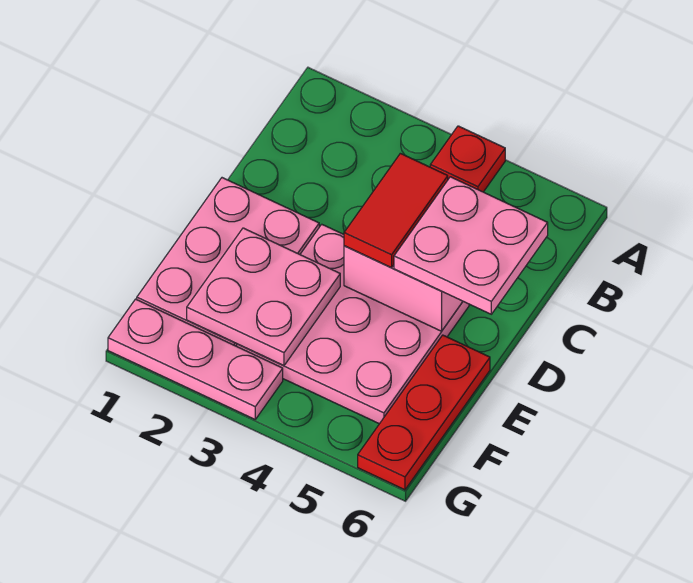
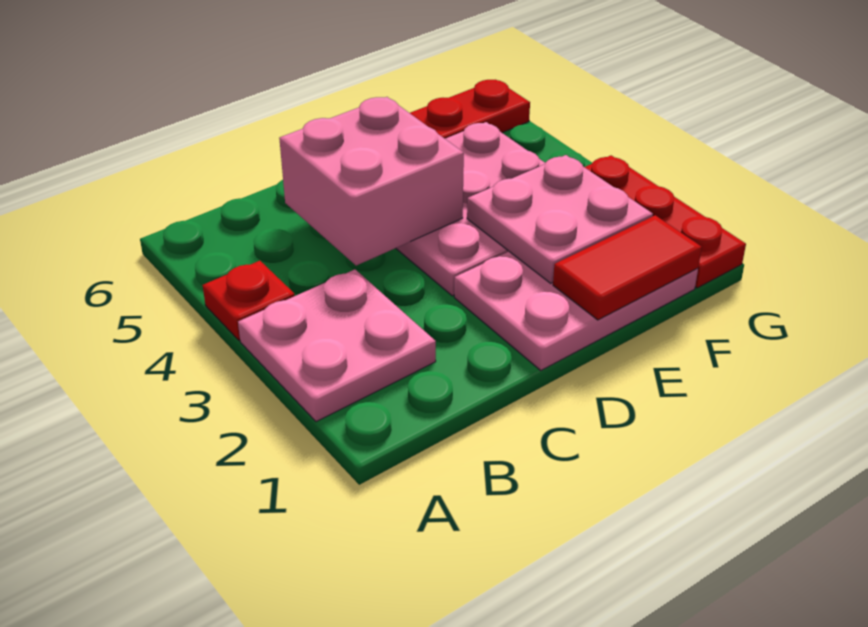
red tile C4:D4 level 3 -> red tile E1:F1 level 2
pink plate C5:D6 level 3 -> pink plate A2:B3 level 1
pink plate G1:G3 level 1 -> red plate G1:G3 level 1

